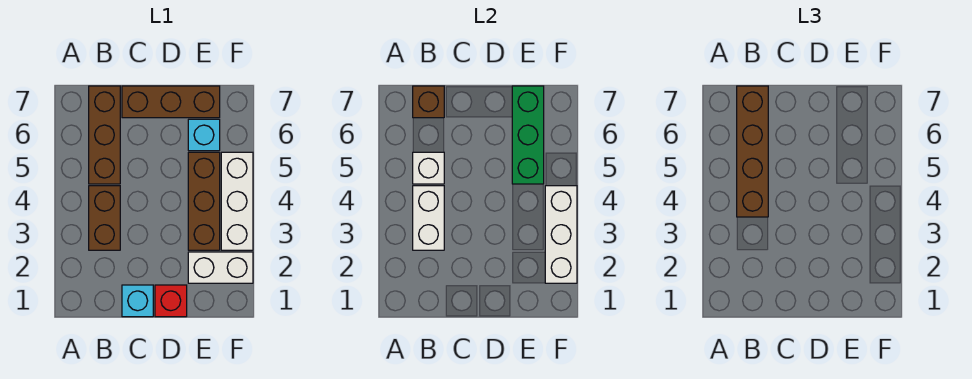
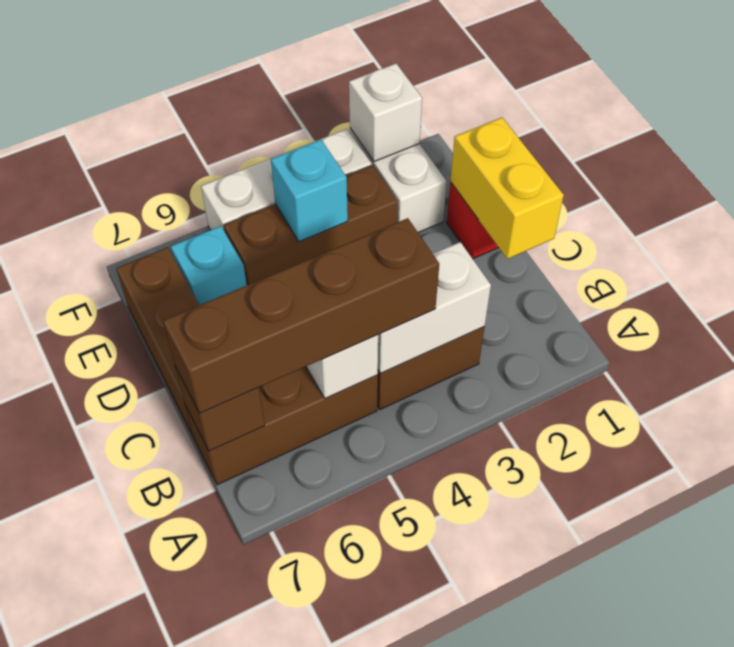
cyan brick C1 level 1 -> cyan brick E4 level 2
none -> yellow brick C1:D1 level 2
green brick E5:E7 level 2 -> none
white brick F2:F4 level 2 -> white brick F2 level 2

